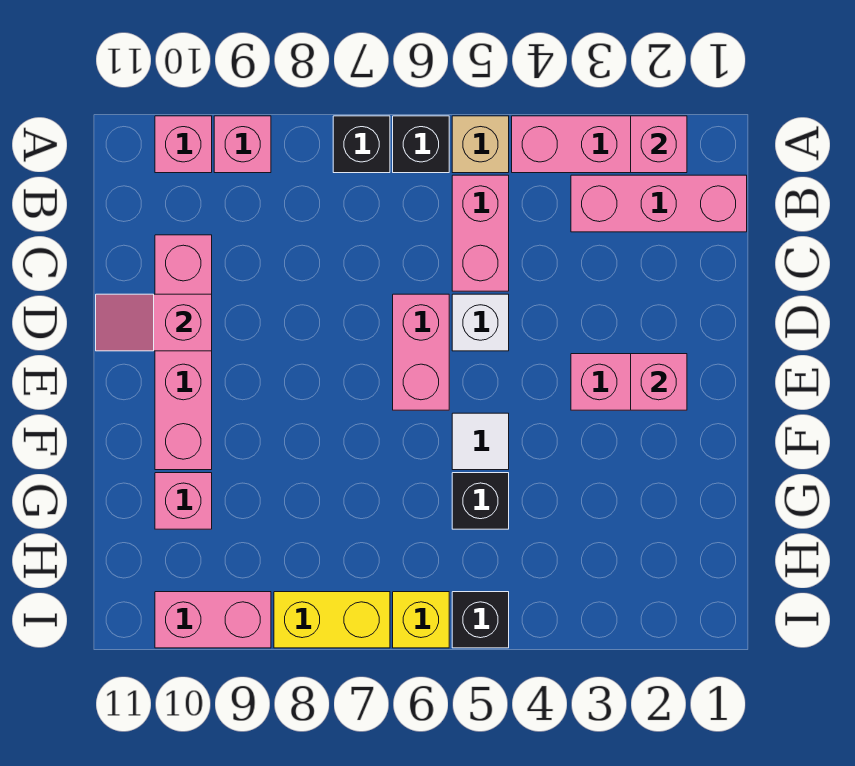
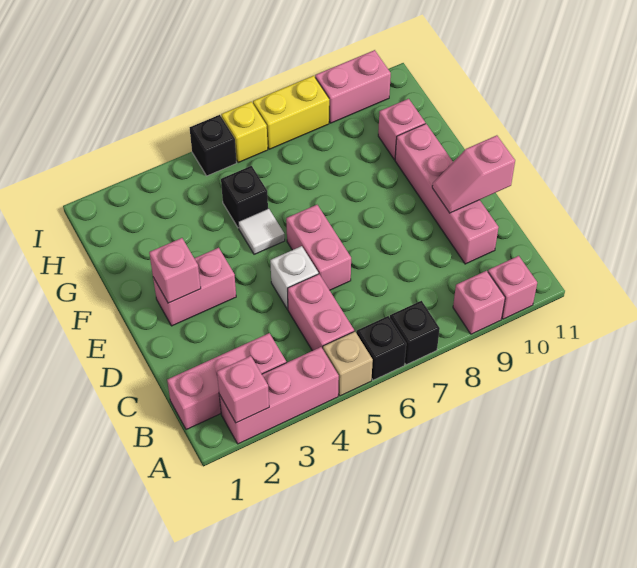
pink slope D10:D11 level 2 top 10 -> pink slope D10:D11 level 2 top 11

